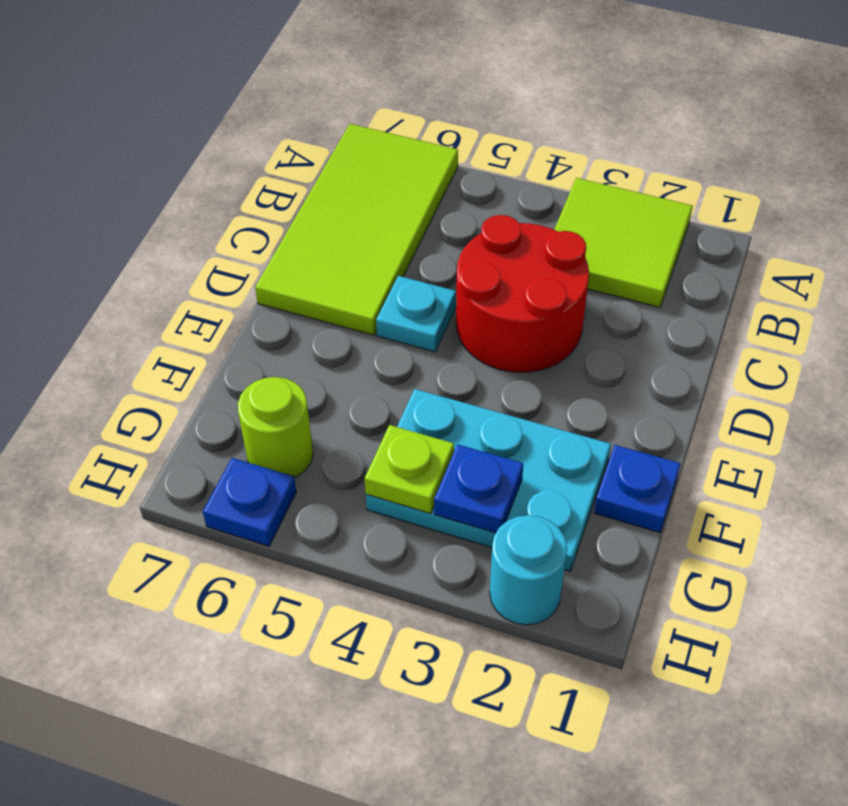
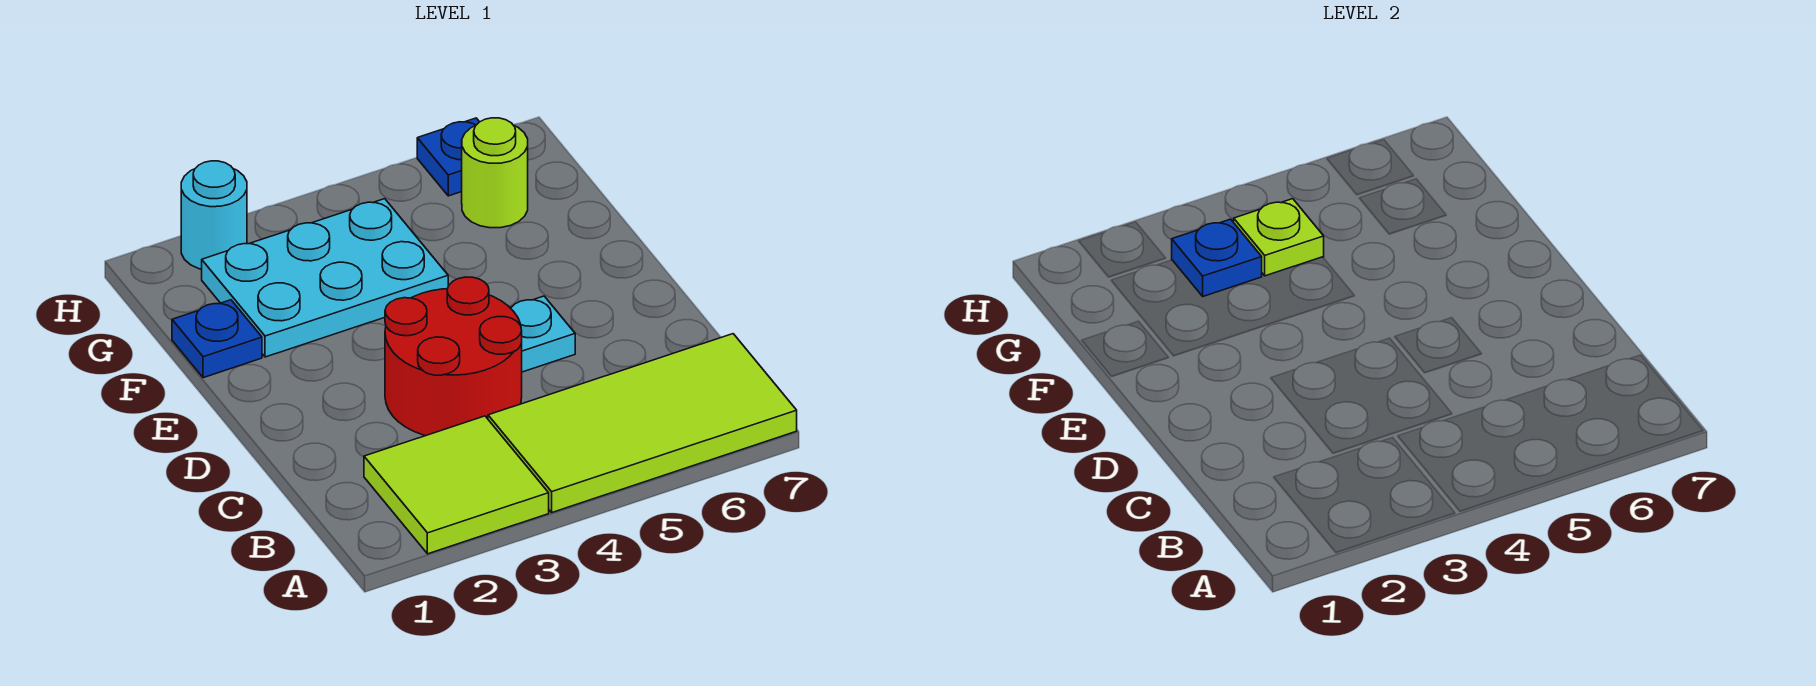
lime tile A6:D7 level 1 -> lime tile A4:B7 level 1

